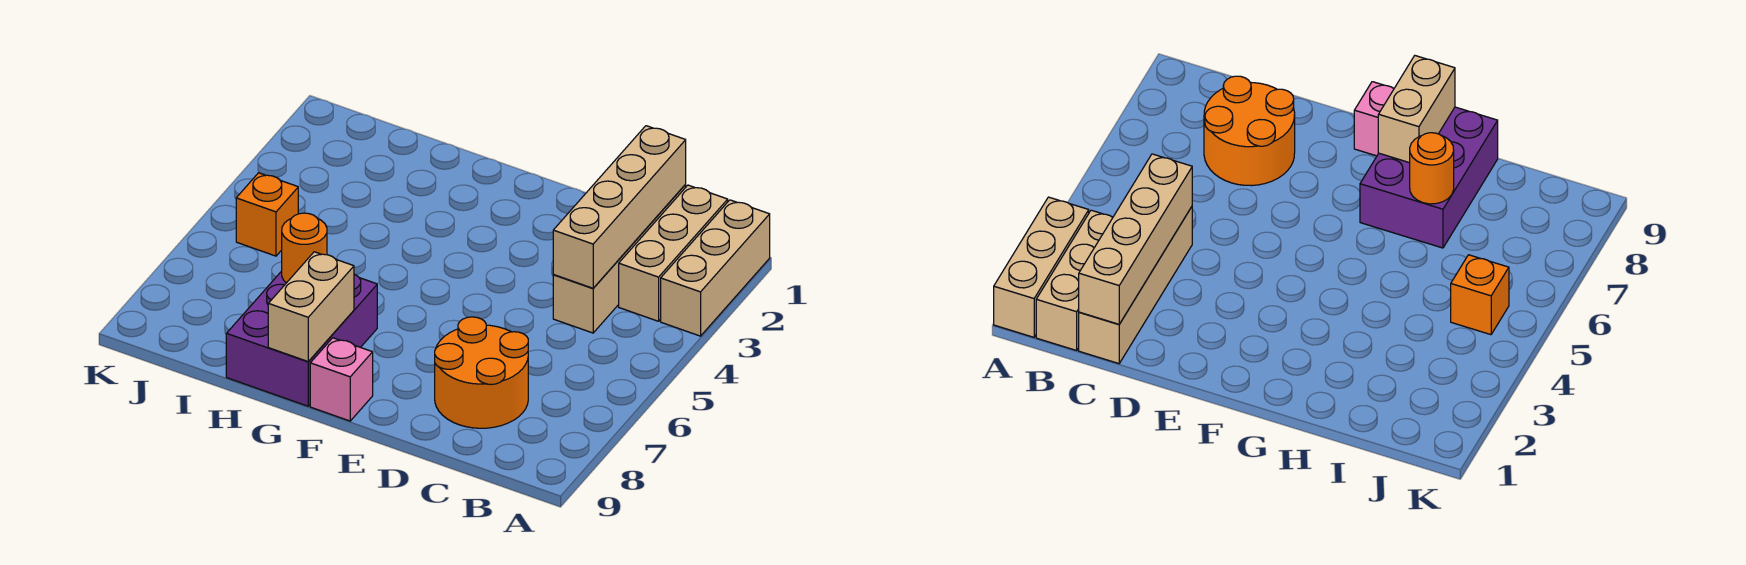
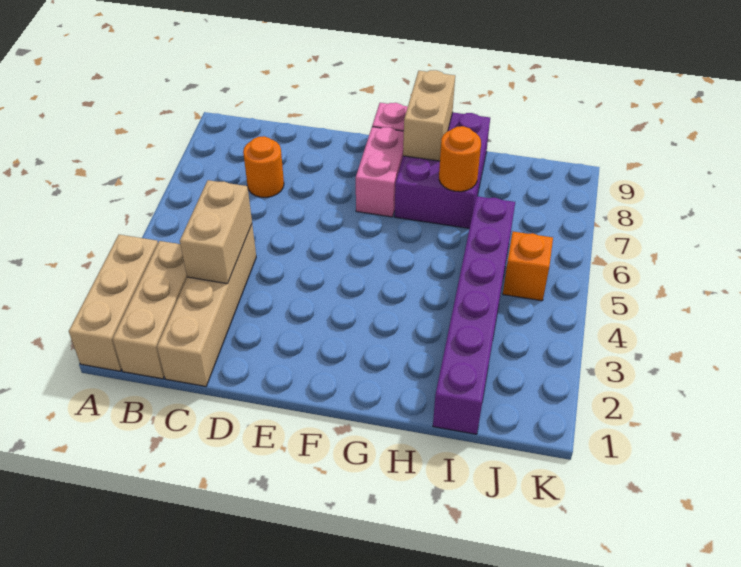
tan brick C1:C4 level 2 -> tan brick C3:C4 level 2
orange round brick C7:D8 level 1 -> orange round brick C7 level 1
none -> pink brick F7:F8 level 1
none -> purple brick I1:I6 level 1

